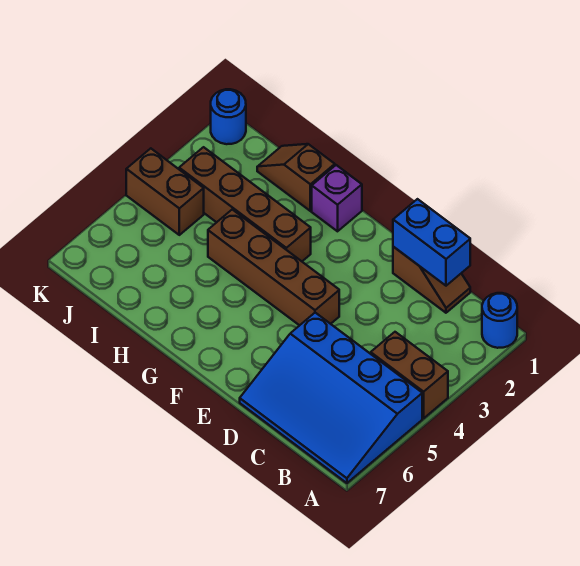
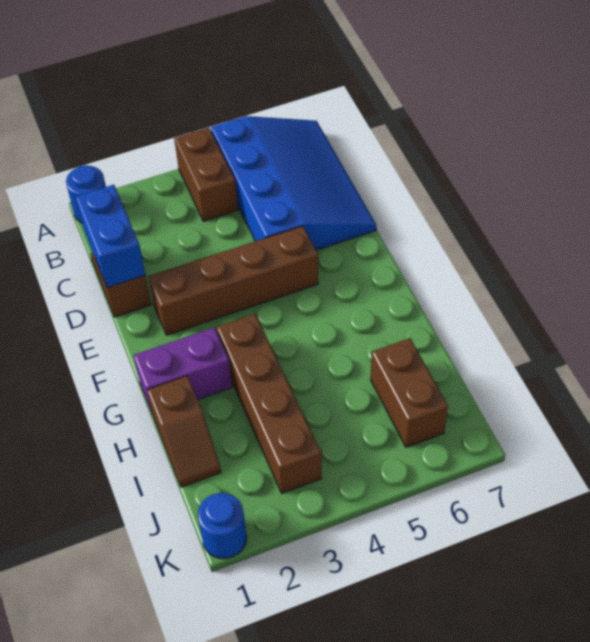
brown brick E4:H4 level 1 -> brown brick E2:E5 level 1
purple brick G1 level 1 -> purple brick G1:G2 level 1
brown brick J4:K4 level 1 -> brown brick I6:J6 level 1

